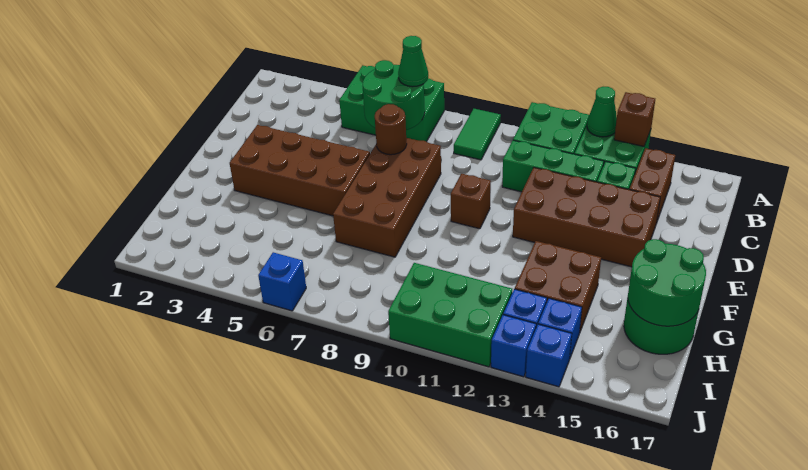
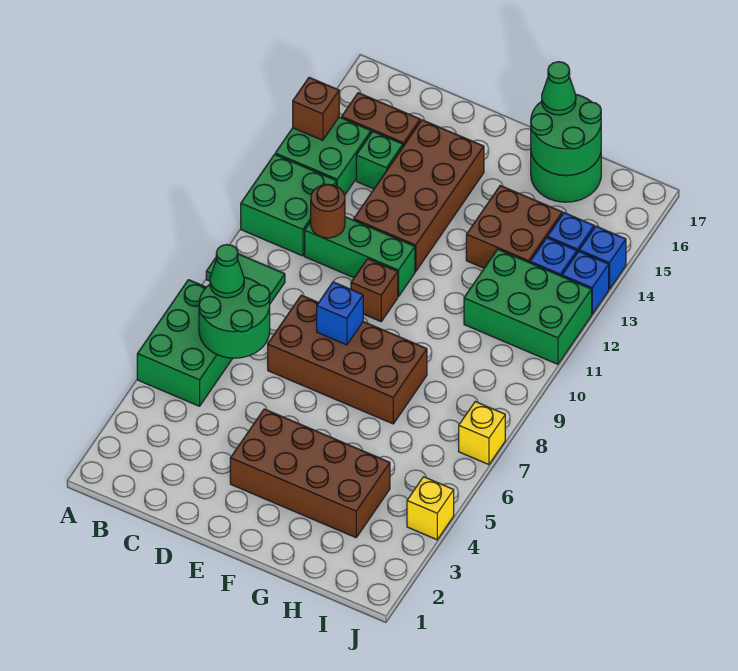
green cone A13 level 2 -> green cone G17 level 3
green brick C11:C13 level 1 -> green brick C11:E11 level 1
brown round brick D7 level 2 -> brown round brick C11 level 2
brown brick E3:F6 level 1 -> brown brick E3:H4 level 1
green brick I10:J12 level 1 -> green brick H11:J12 level 1
none -> yellow brick J4 level 1
blue brick J6 level 1 -> blue brick E8 level 2
none -> yellow brick J7 level 1

